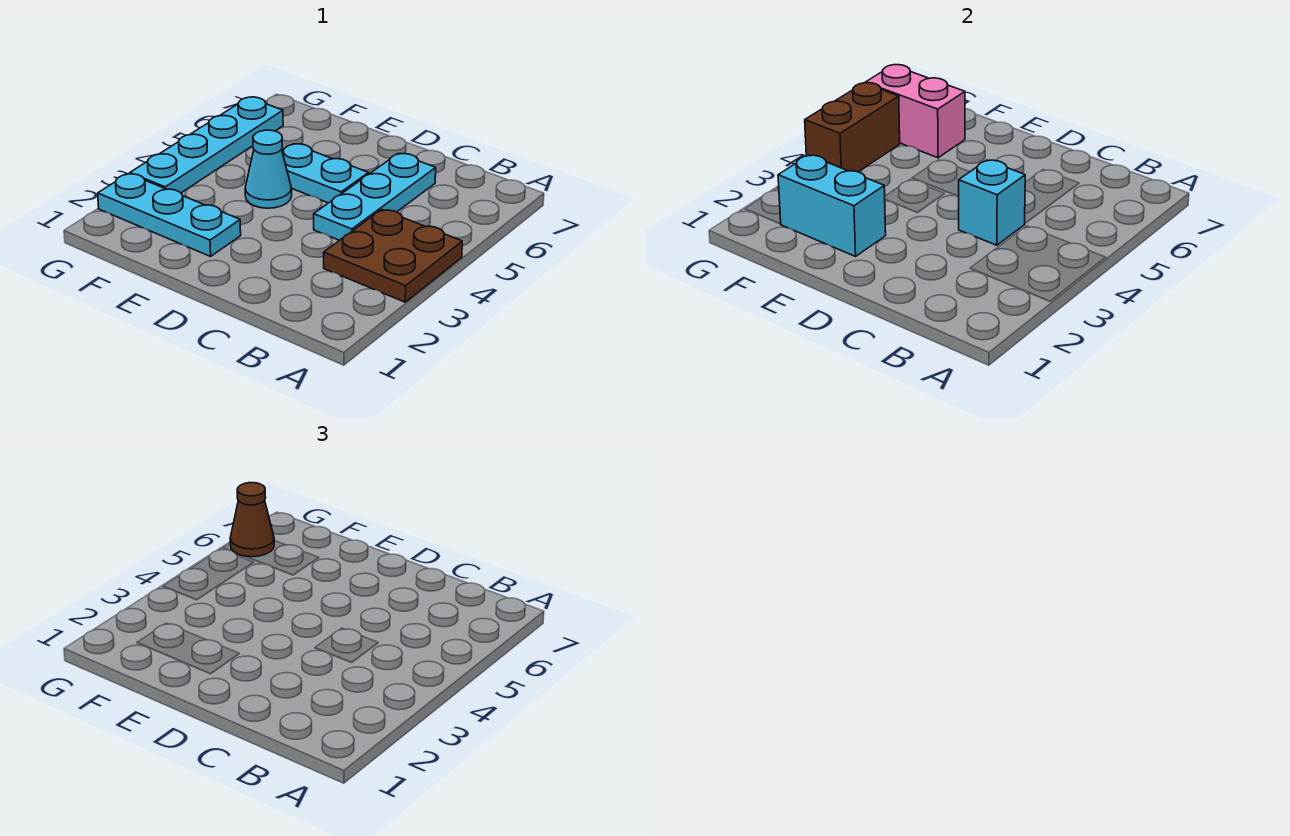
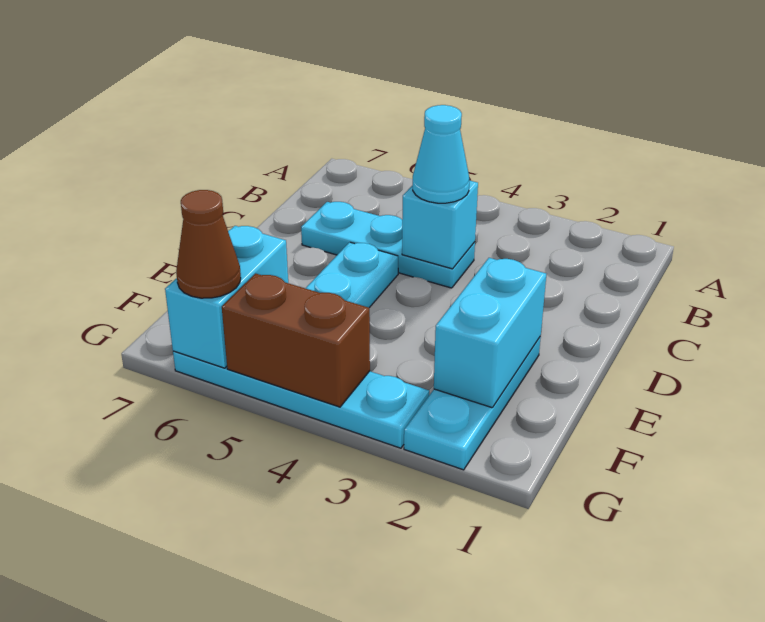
brown plate A3:B4 level 1 -> none
cyan cone E4 level 1 -> cyan cone C4 level 3
pink brick F6:G6 level 2 -> cyan brick F6:G6 level 2

